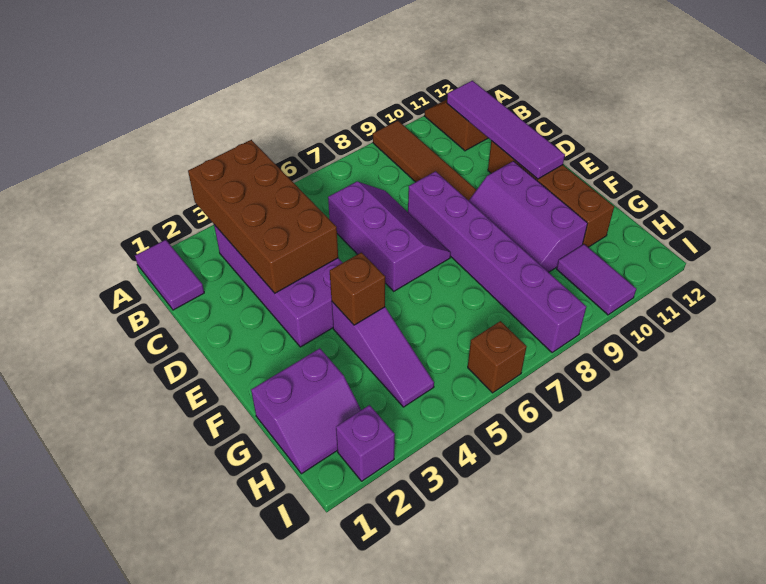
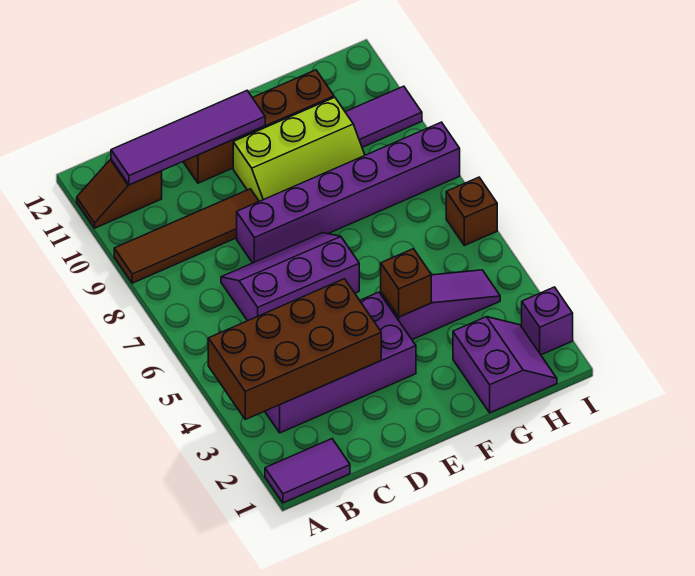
purple slope E9:G10 level 1 top 10 -> lime slope E9:G10 level 1 top 10

